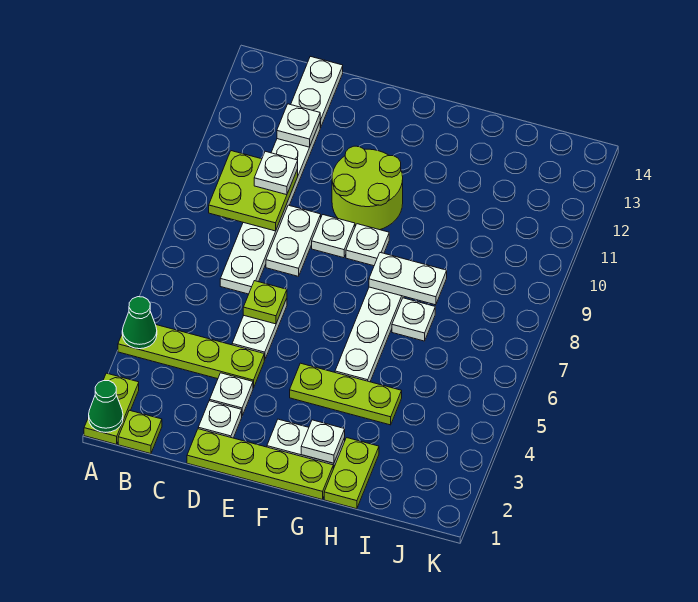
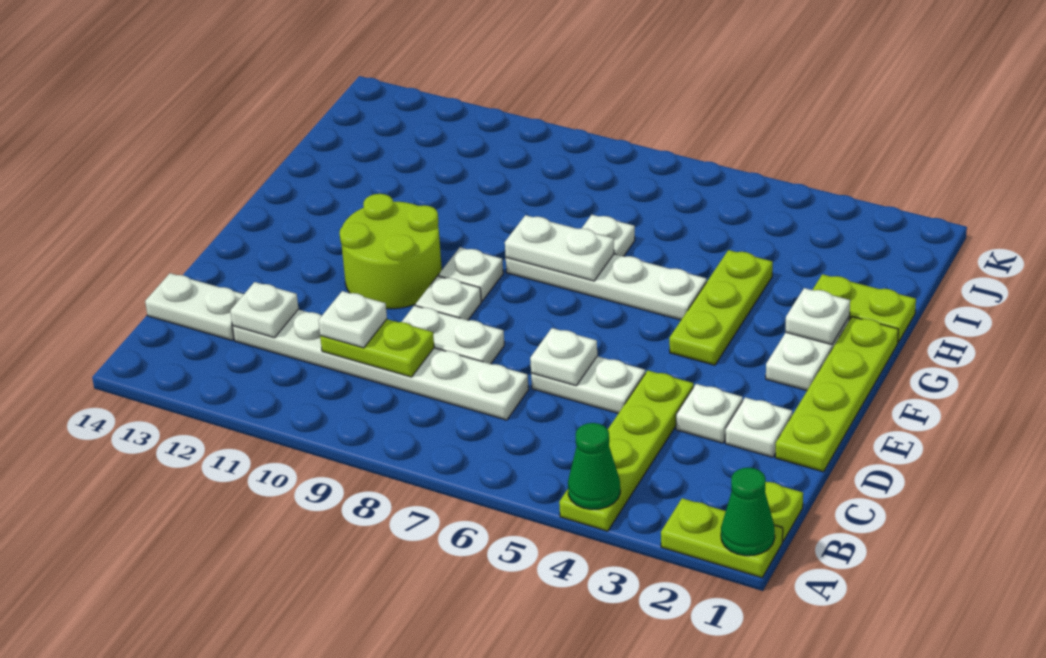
lime plate B9:C10 level 2 -> lime plate C9:C10 level 2
lime plate D6 level 2 -> white plate D6 level 2
white plate G8:H8 level 2 -> white plate G7:G8 level 2

